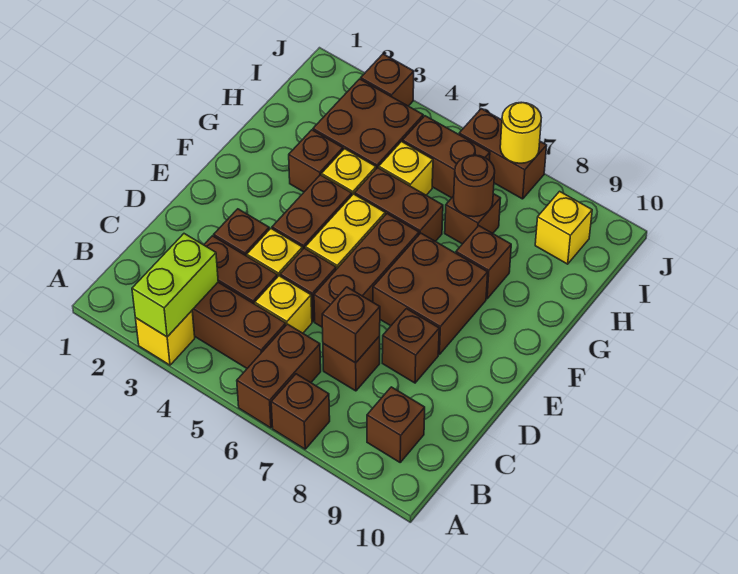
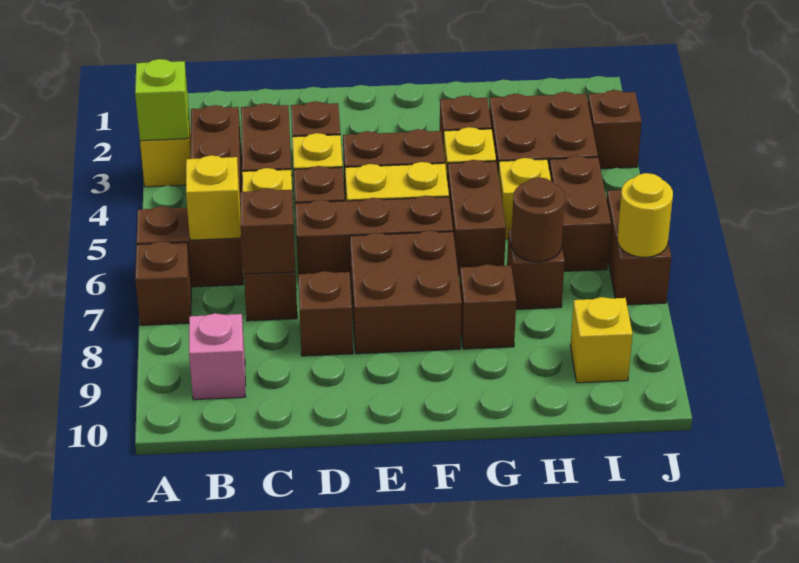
lime brick A3:B3 level 2 -> lime brick A3 level 2
none -> yellow brick B6 level 2
brown brick B9 level 1 -> pink brick B9 level 1

